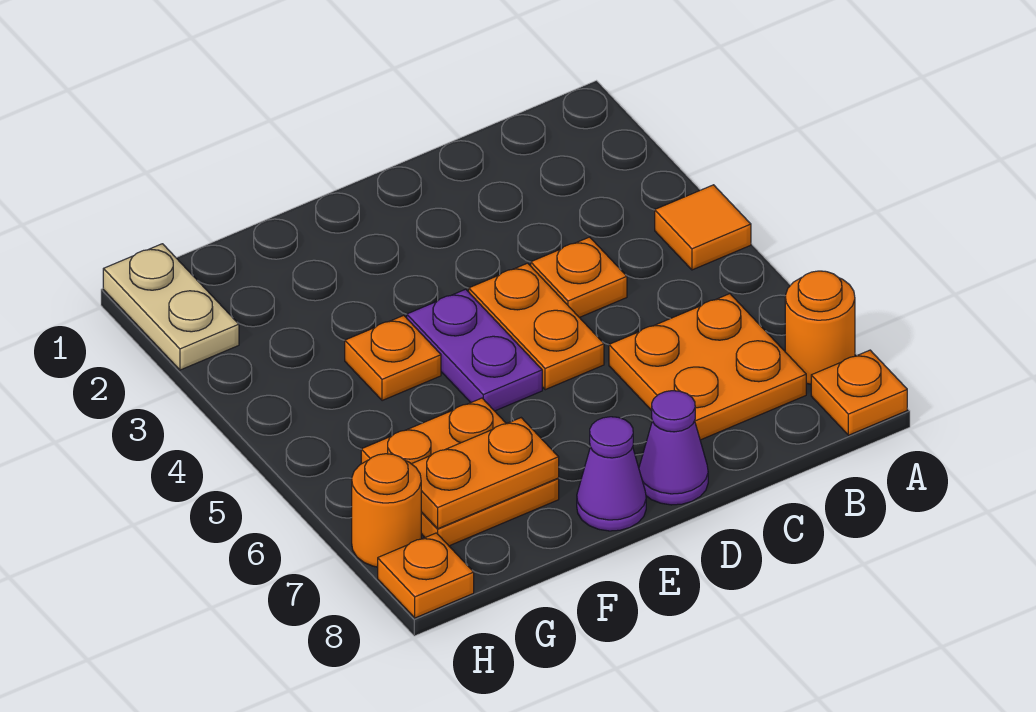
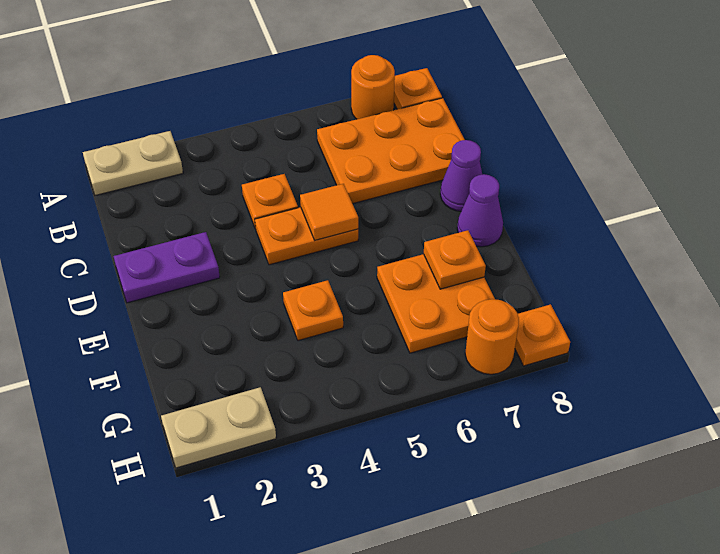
none -> tan plate A1:A2 level 1
orange tile A4 level 1 -> orange tile D5 level 2
orange plate B6:C7 level 1 -> orange plate B6:C8 level 1
purple plate E4:E5 level 1 -> purple plate D1:D2 level 1
orange plate F7:G7 level 2 -> orange plate F7 level 2

